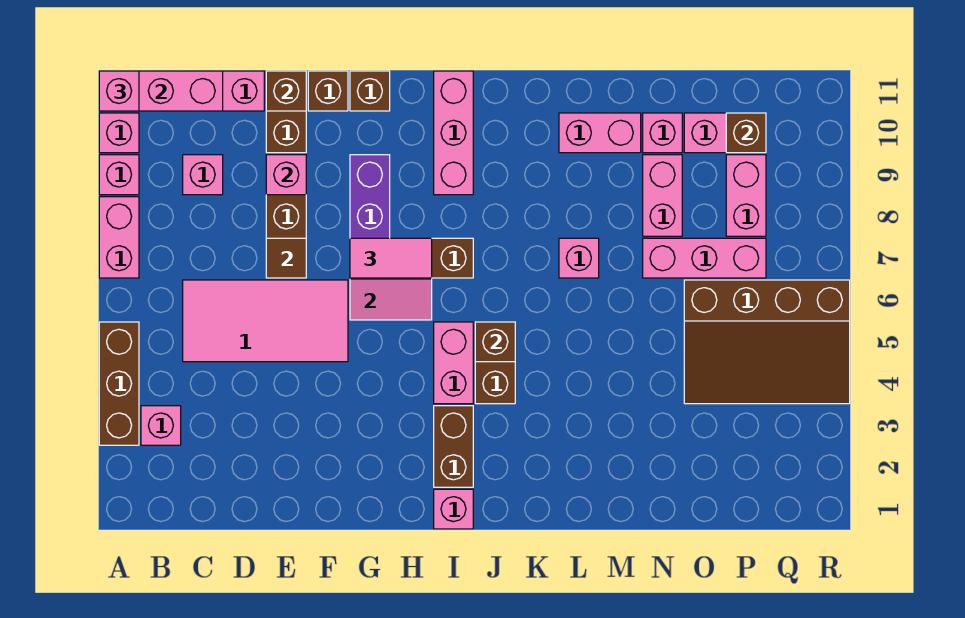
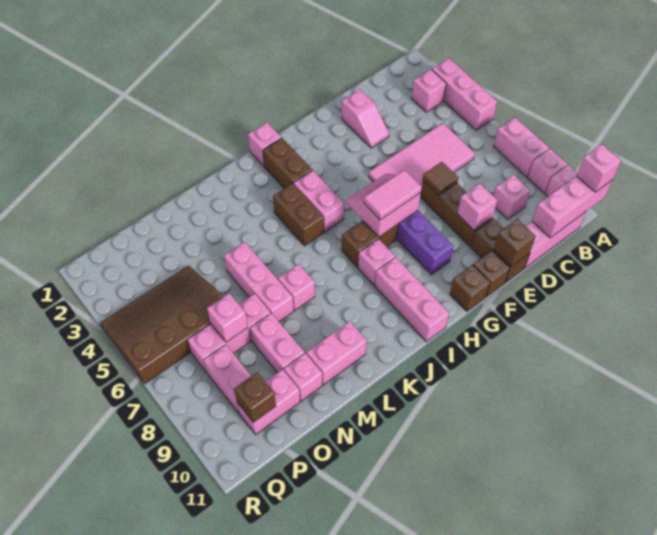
brown brick A3:A5 level 1 -> pink brick A3:A5 level 1
none -> pink slope E2:E3 level 1 top 2
none -> pink brick I8 level 1
brown brick J5 level 2 -> none
none -> pink brick M5:M7 level 1
none -> pink brick O7 level 2

